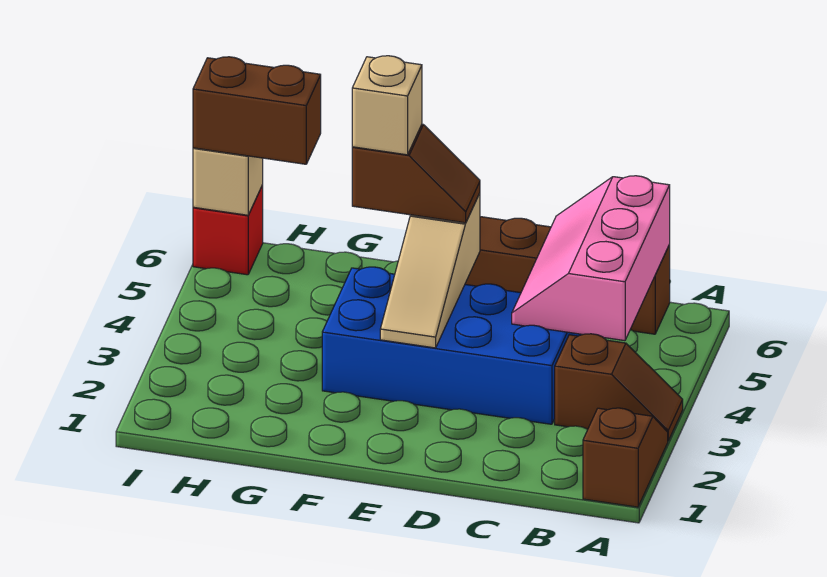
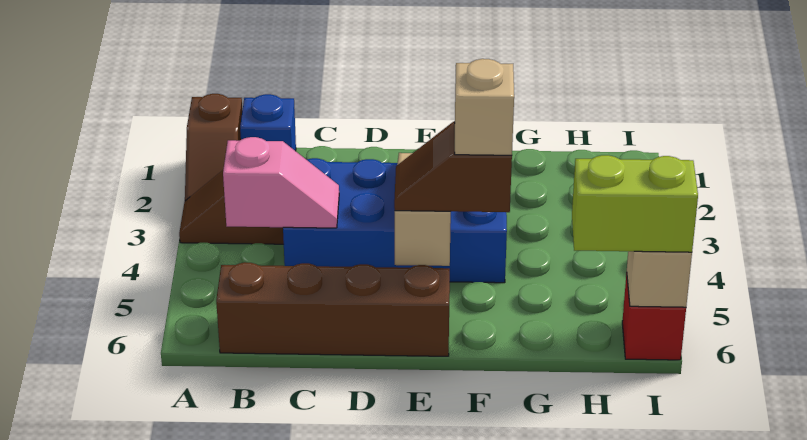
none -> blue brick B1 level 1
pink slope B4:C6 level 2 top B -> pink slope B4:C4 level 2 top B
brown brick H6:I6 level 3 -> lime brick H6:I6 level 3

